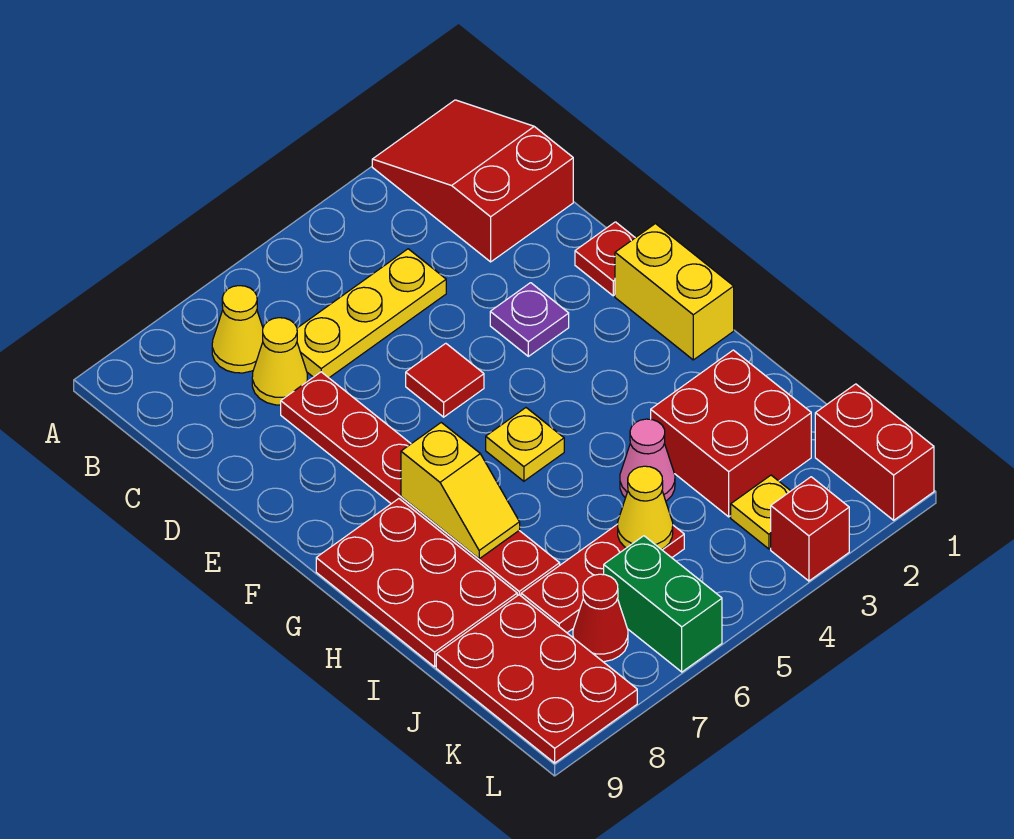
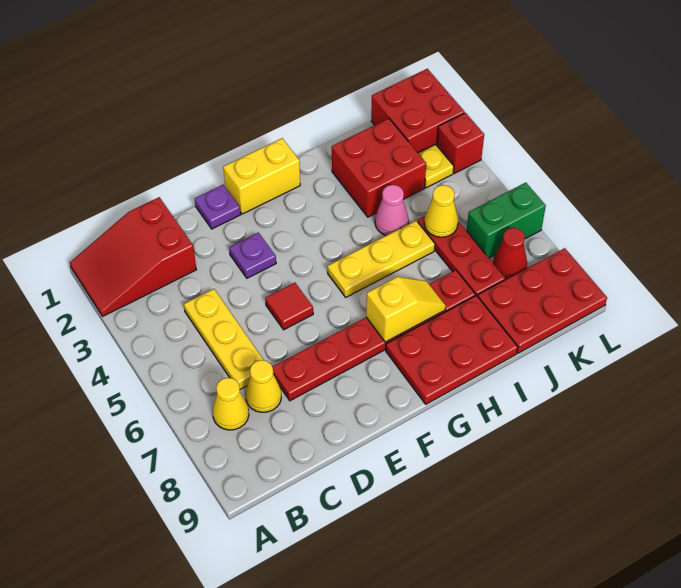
red plate E1 level 1 -> purple plate E1 level 1
yellow plate G5 level 1 -> yellow plate G5:I5 level 1
red brick K1:L1 level 1 -> red brick K1:L2 level 1

